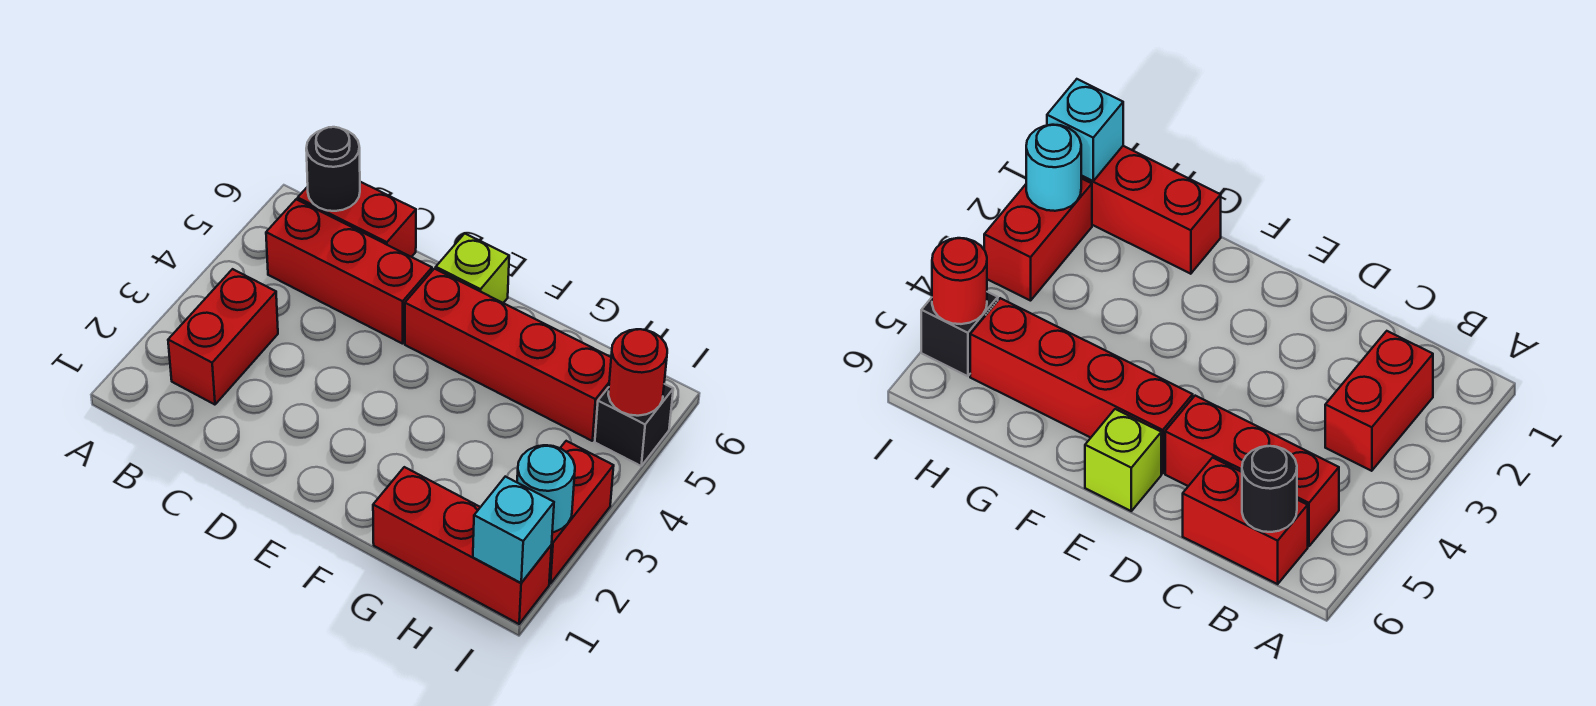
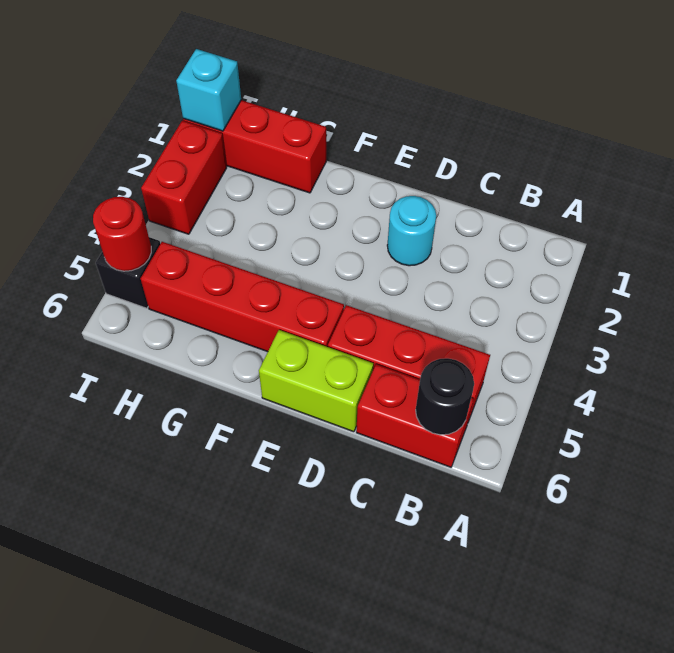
red brick B2:B3 level 1 -> none
lime brick E6 level 1 -> lime brick D6:E6 level 1
cyan round brick I2 level 2 -> cyan round brick D2 level 1

